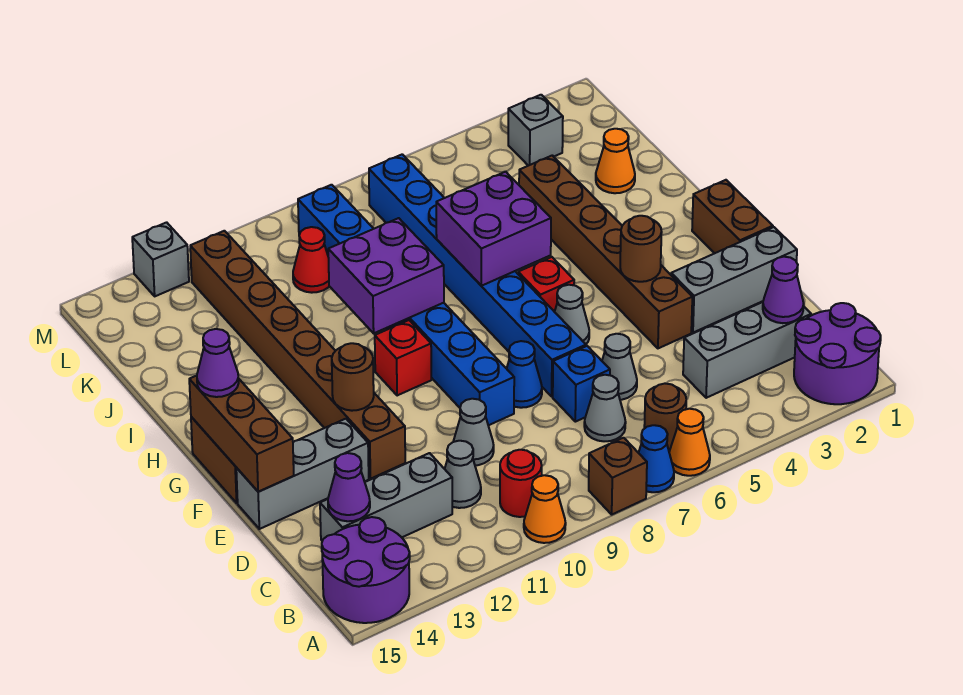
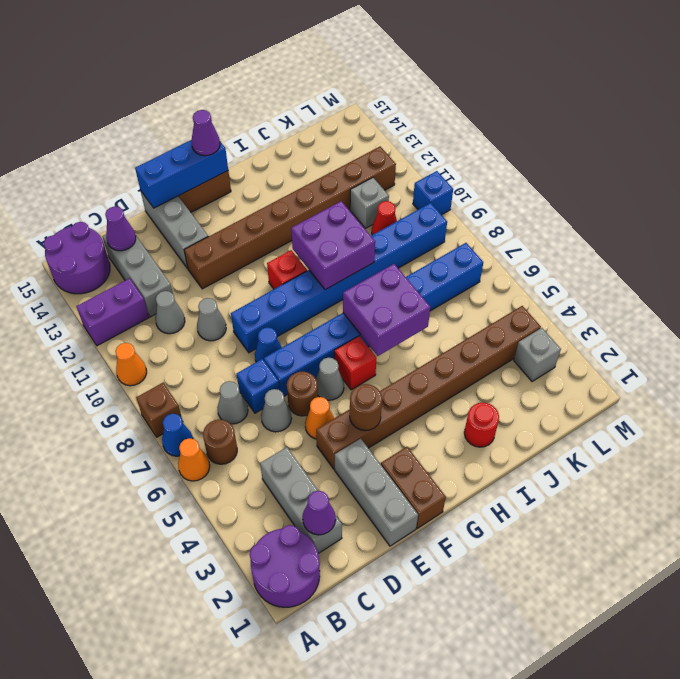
none -> purple brick A12:B12 level 1
red round brick B10 level 1 -> red round brick I2 level 1
brown brick E4:J4 level 1 -> brown brick E4:L4 level 1
brown brick E15:G15 level 2 -> blue brick E15:G15 level 2
brown brick F1:G1 level 1 -> brown brick F1:F2 level 1
brown round brick F12 level 2 -> brown round brick E6 level 1
orange cone J2 level 1 -> orange cone E5 level 1
none -> blue brick M10 level 1
grey brick M13 level 1 -> grey brick K11 level 1

